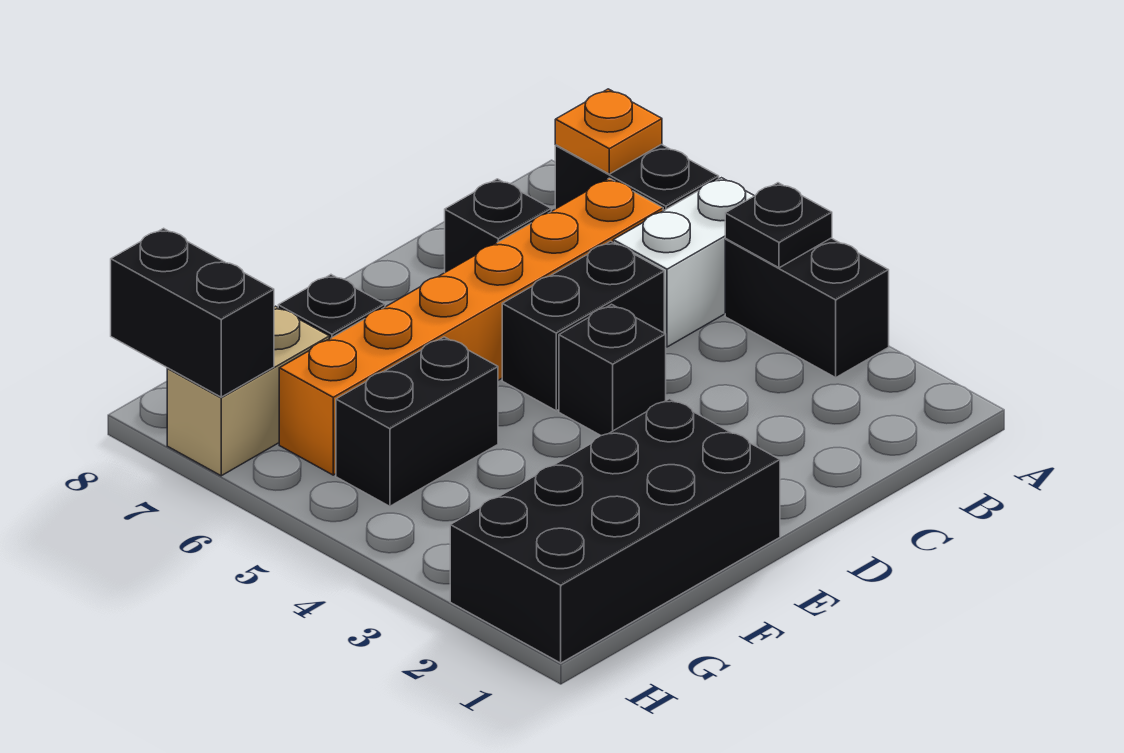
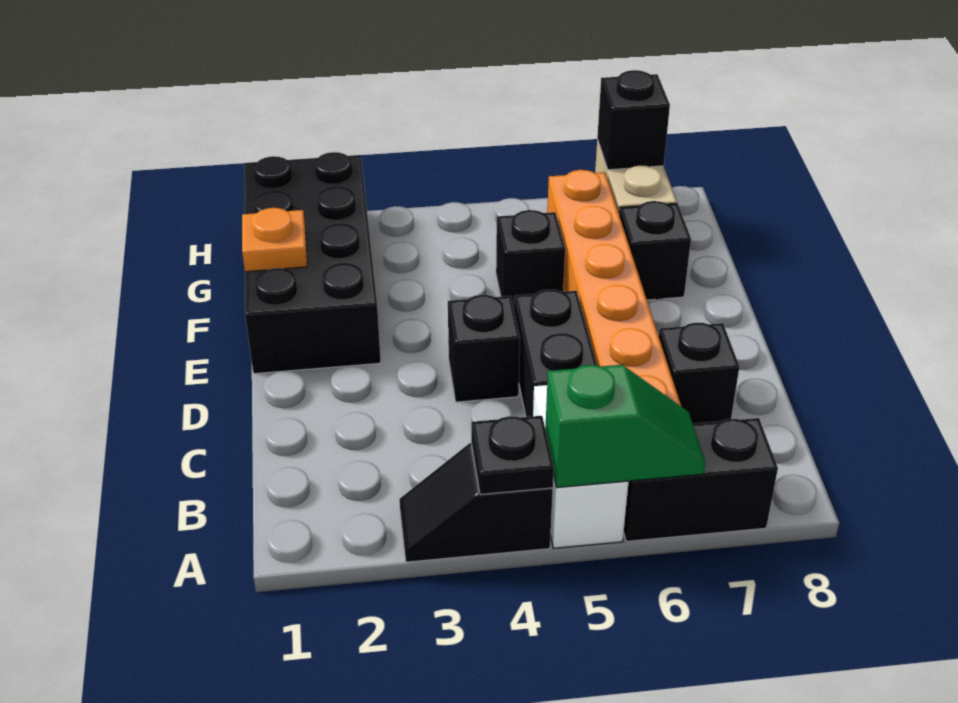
black brick A3:A4 level 1 -> black slope A3:A4 level 1 top 4
none -> green slope A5:A6 level 2 top 5
orange plate A7 level 2 -> orange plate F1 level 2
black brick F5:G5 level 1 -> black brick F5 level 1
black brick H7:H8 level 2 -> black brick H7 level 2

